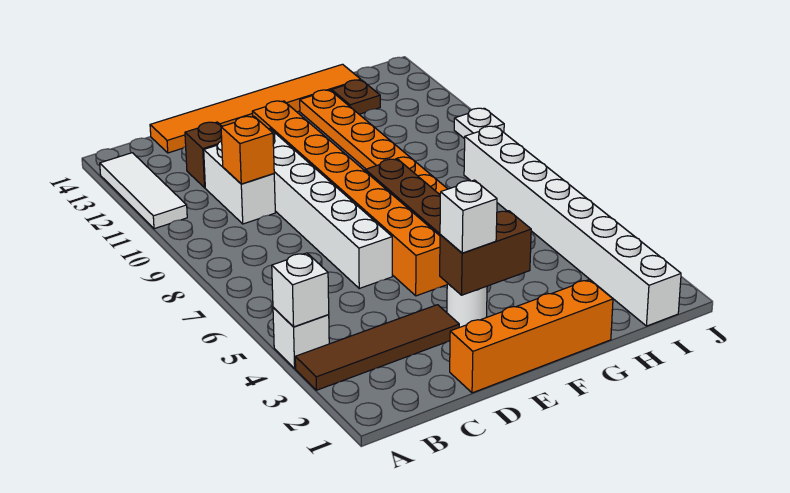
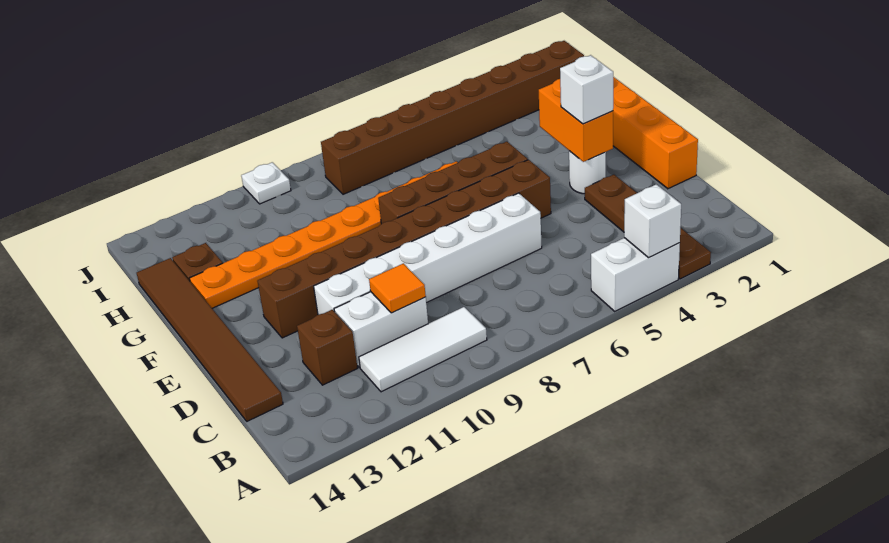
brown tile A3:D3 level 1 -> brown plate A3:D3 level 1
white brick A4 level 1 -> white brick A4:A5 level 1
white tile A11:A13 level 1 -> white tile B9:B11 level 1
orange brick C10 level 2 -> orange tile C10 level 2
orange tile C14:H14 level 1 -> brown tile C14:H14 level 1
brown brick E3:F3 level 2 -> orange brick E3:F3 level 2
orange brick E5:E12 level 1 -> brown brick E5:E12 level 1
white brick I1:I8 level 1 -> brown brick I1:I8 level 1

